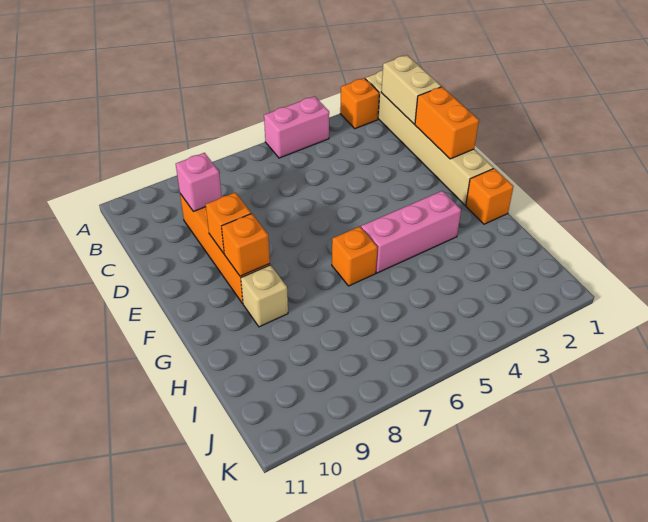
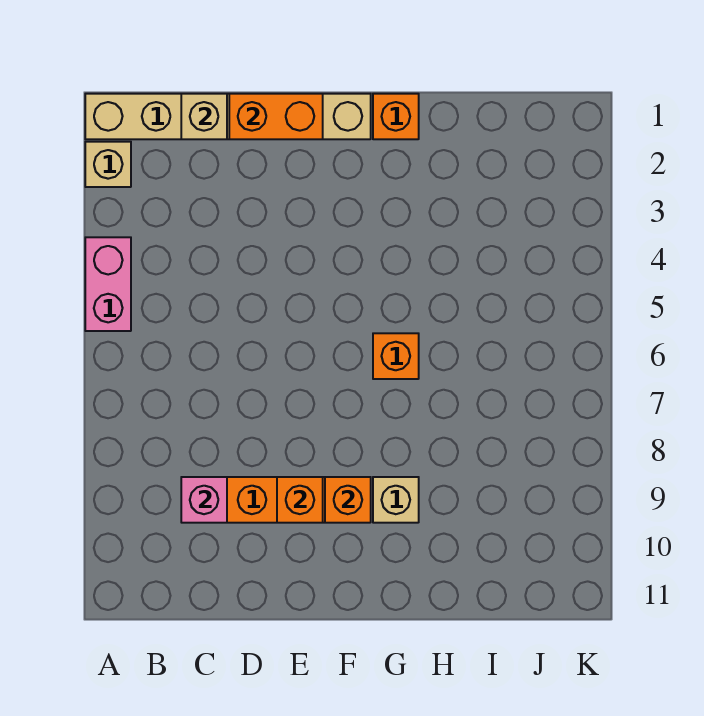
orange brick A2 level 1 -> tan brick A2 level 1
tan brick B1:C1 level 2 -> tan brick C1 level 2
pink brick G3:G5 level 1 -> none

